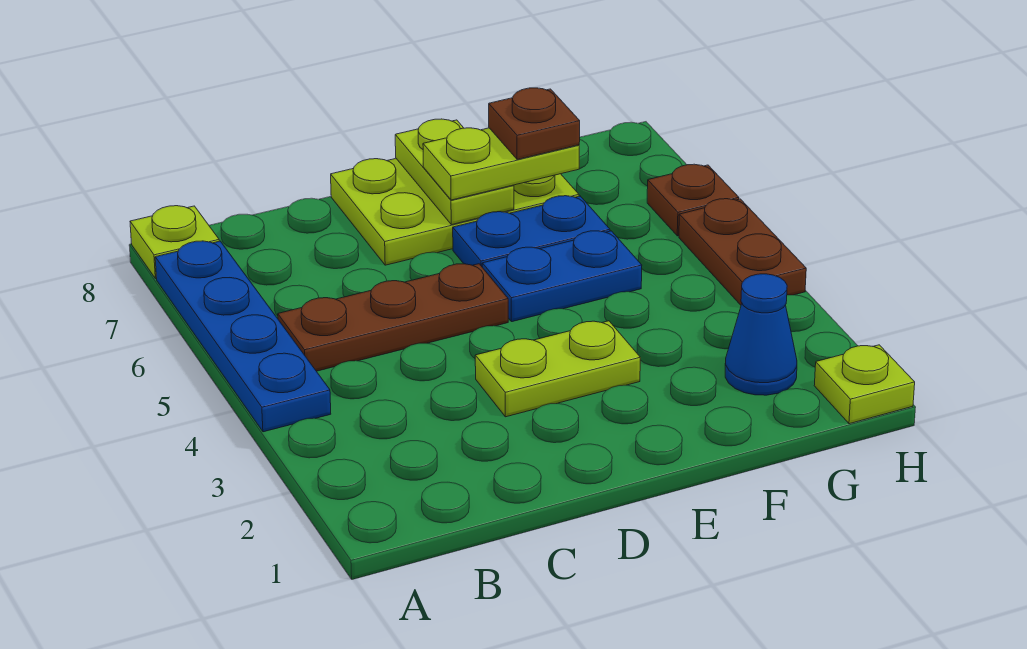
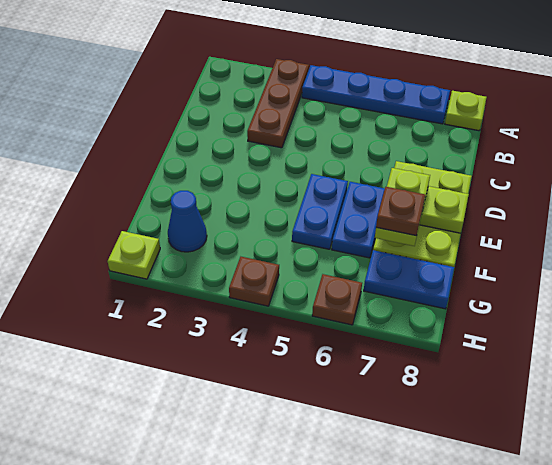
brown plate B5:D5 level 1 -> brown plate A3:C3 level 1
lime plate D3:E3 level 1 -> none
none -> blue plate G7:G8 level 1
brown plate H4:H5 level 1 -> brown plate H4 level 1

